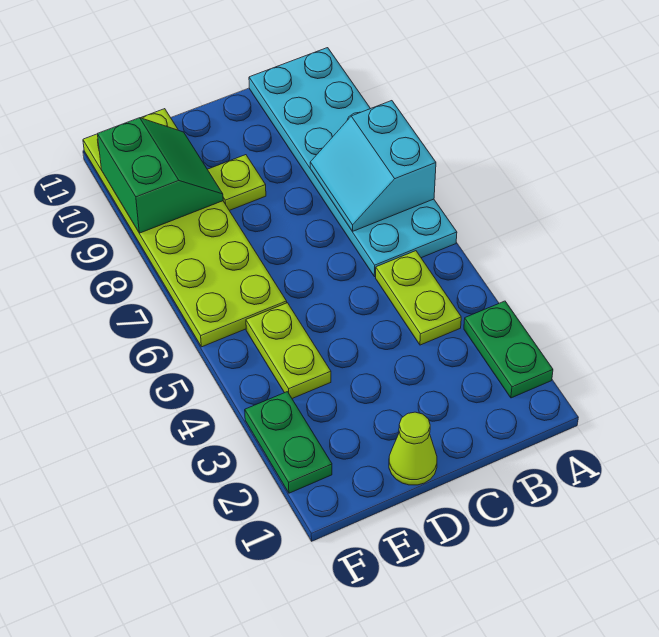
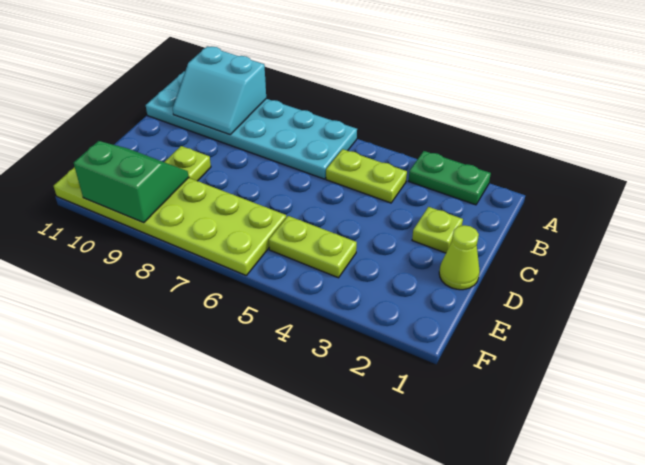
cyan slope A7:B8 level 2 top A -> cyan slope A9:B10 level 2 top A
none -> lime plate C2 level 1
green plate F2:F3 level 1 -> none

